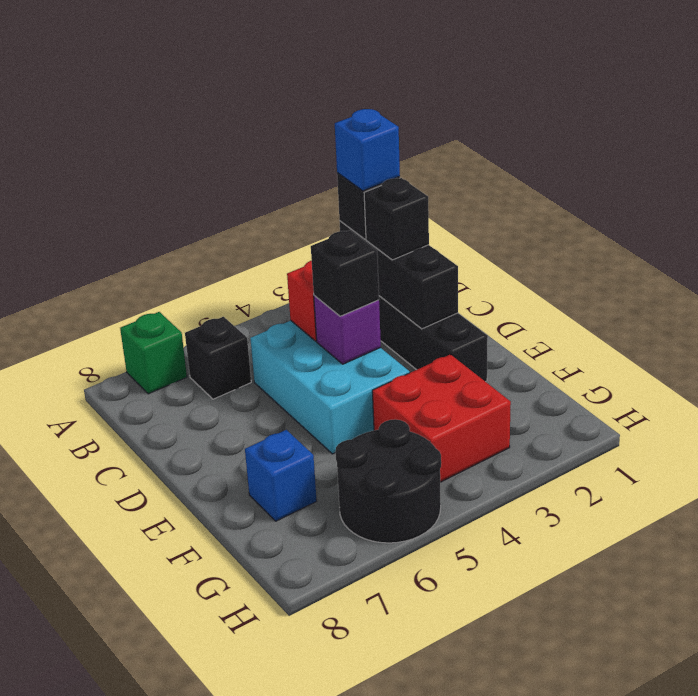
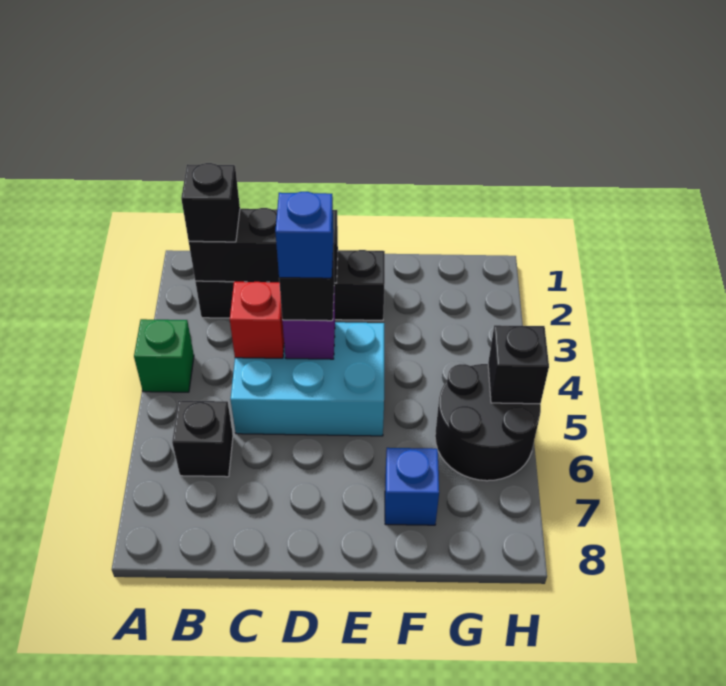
green brick A7 level 1 -> green brick A4 level 1
blue brick B2 level 4 -> blue brick D4 level 4
black brick C2 level 3 -> black brick H5 level 2
red brick F3:G4 level 1 -> none

